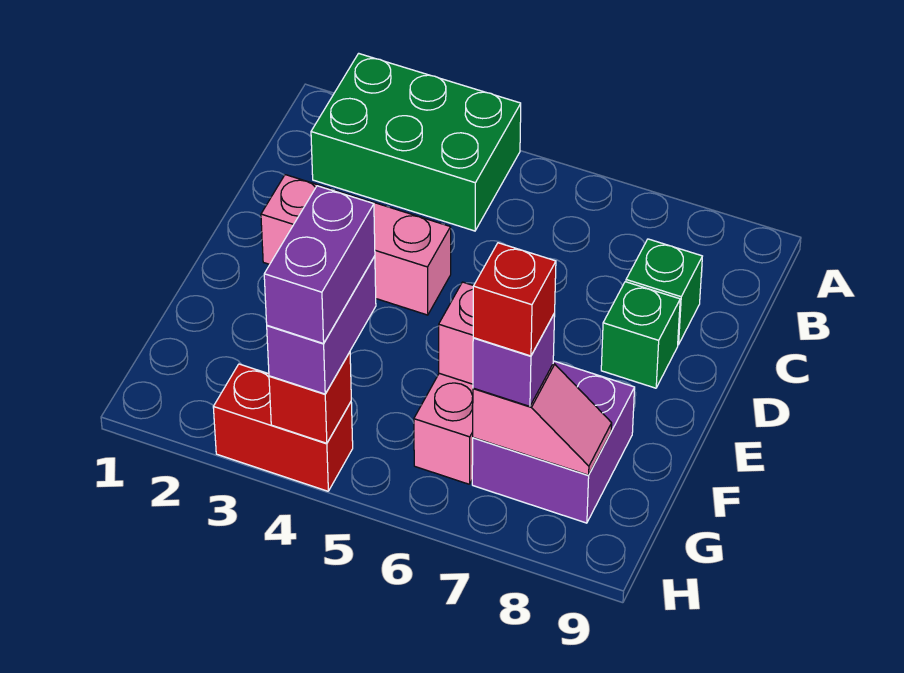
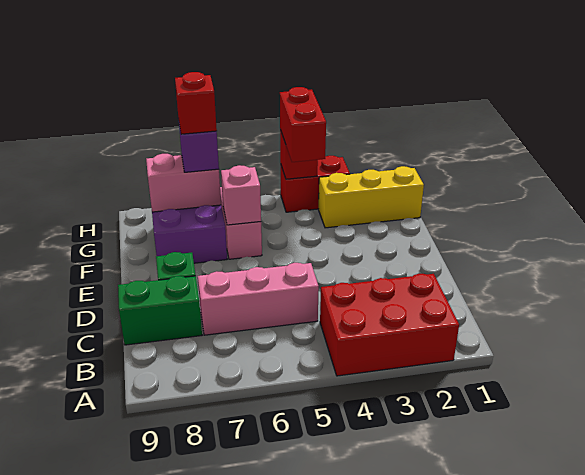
green brick A2:B4 level 1 -> red brick A2:B4 level 1
green brick C8 level 1 -> green brick C8:C9 level 1
pink brick D2:D4 level 1 -> pink brick C5:C7 level 1
none -> yellow brick G1:G3 level 1
purple brick G4:H4 level 3 -> red brick G4:H4 level 3
purple brick G4:H4 level 4 -> none
pink slope G7:G8 level 2 top 7 -> pink brick G7:G8 level 2

